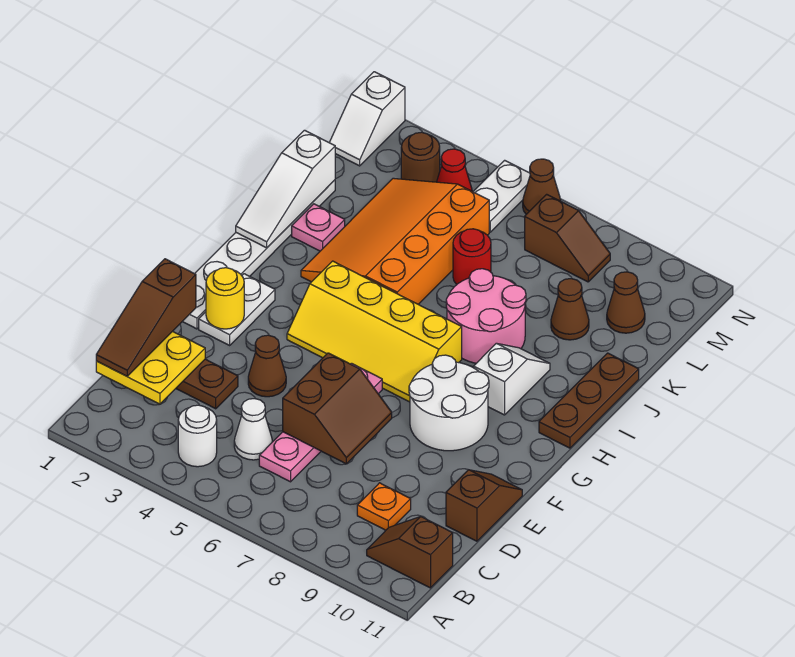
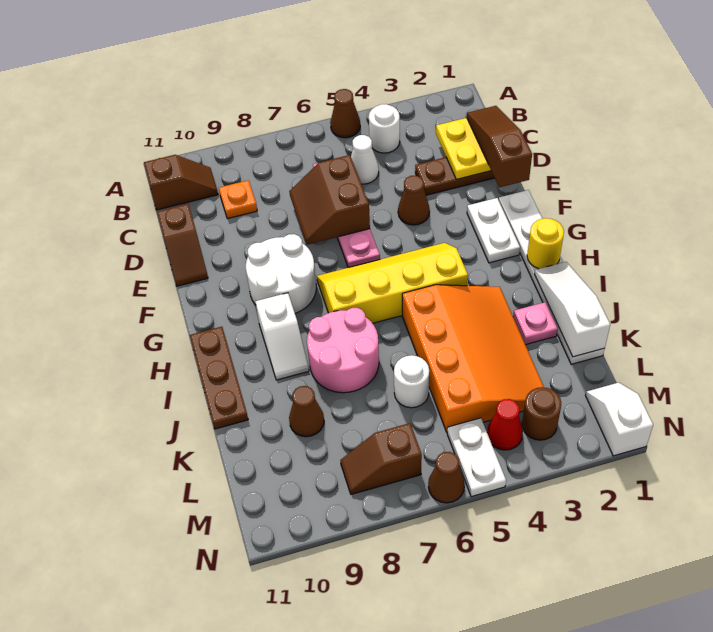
yellow round brick F2 level 2 -> yellow round brick H1 level 2
red round brick K6 level 1 -> white round brick K6 level 1
brown cone L10 level 1 -> brown cone A5 level 1

